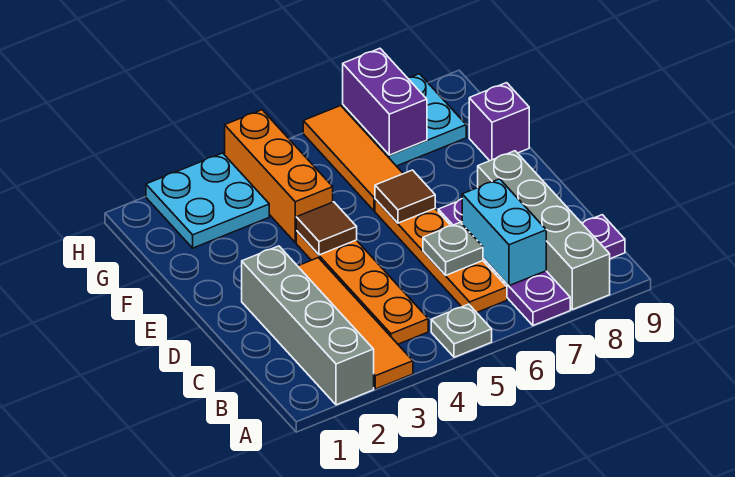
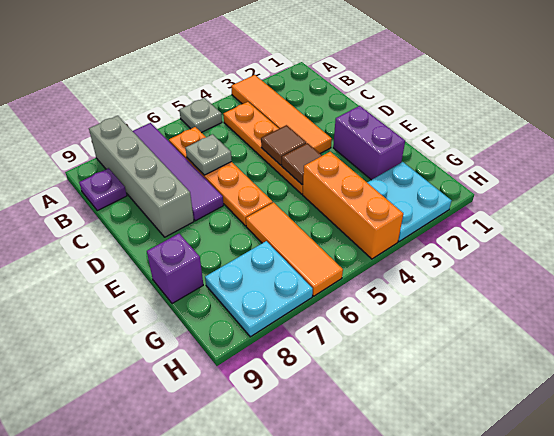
grey brick A2:D2 level 1 -> none
purple plate A7:D7 level 1 -> purple tile A7:D7 level 1
cyan brick B7:C7 level 2 -> none
brown tile E6 level 2 -> brown tile D4 level 2
purple brick G7:H7 level 2 -> purple brick E2:F2 level 1

